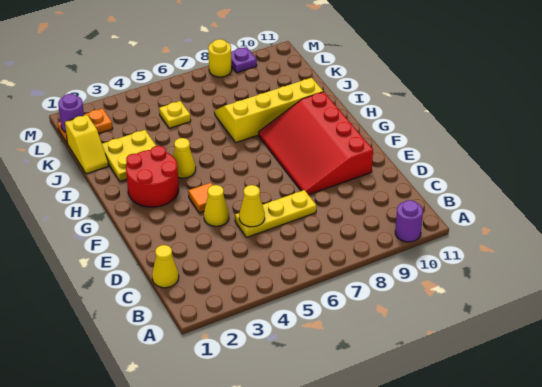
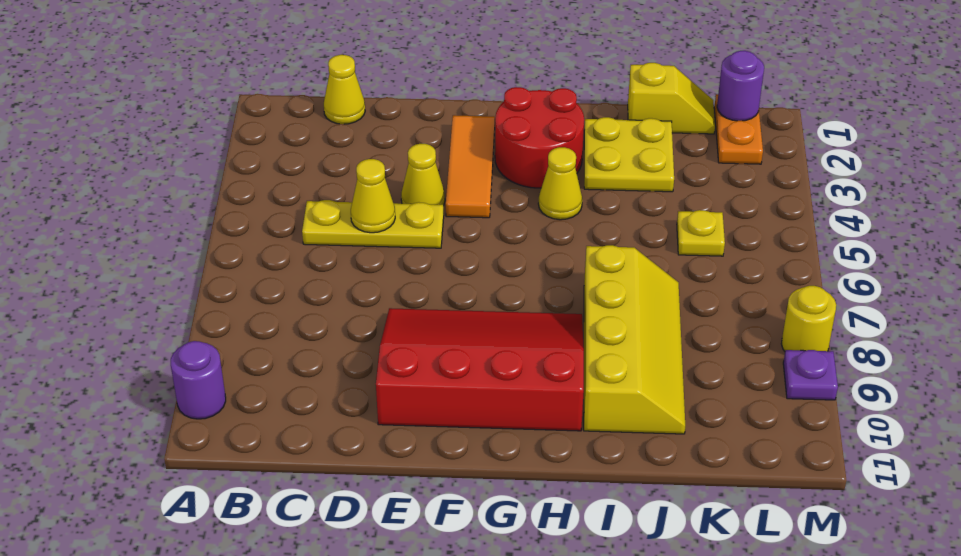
yellow plate D5:D7 level 1 -> yellow plate C5:E5 level 1
orange tile F4 level 1 -> orange tile F2:F4 level 1
yellow slope J1:K1 level 1 top K -> yellow slope J1:K1 level 1 top J

